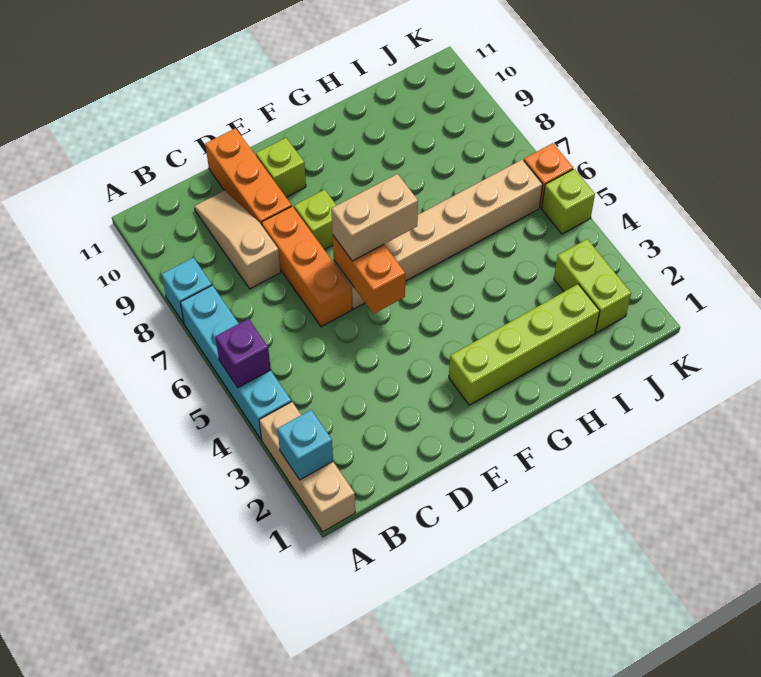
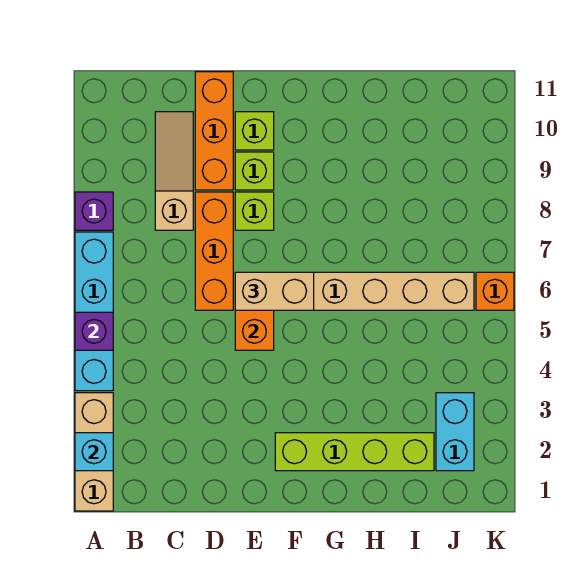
cyan brick A8 level 1 -> purple brick A8 level 1
lime brick J2:J3 level 1 -> cyan brick J2:J3 level 1
lime brick K5 level 1 -> lime brick E9 level 1

